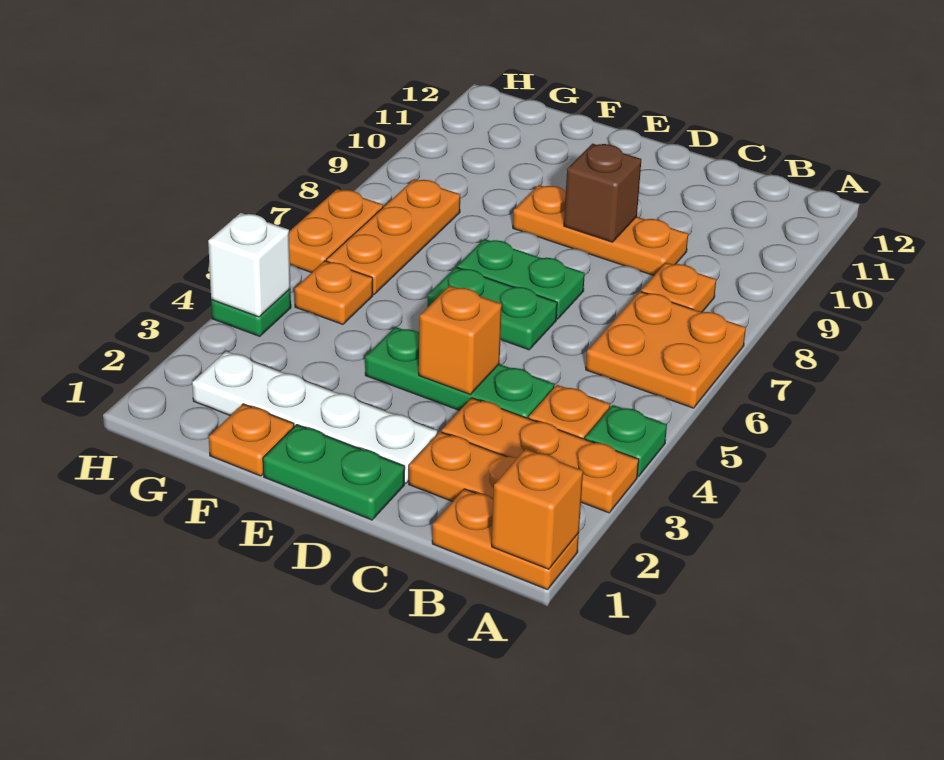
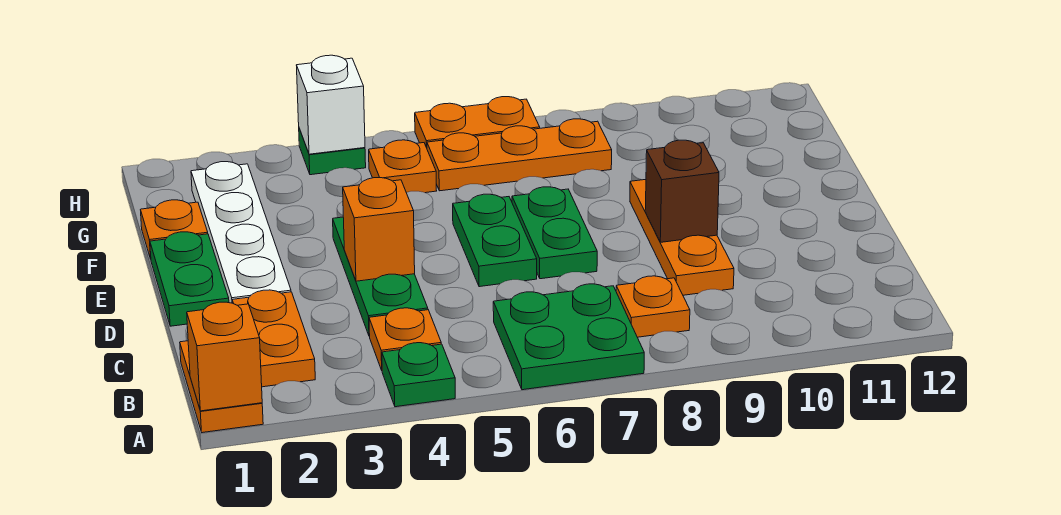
orange plate A3:C3 level 1 -> none
orange plate A6:B7 level 1 -> green plate A6:B7 level 1

